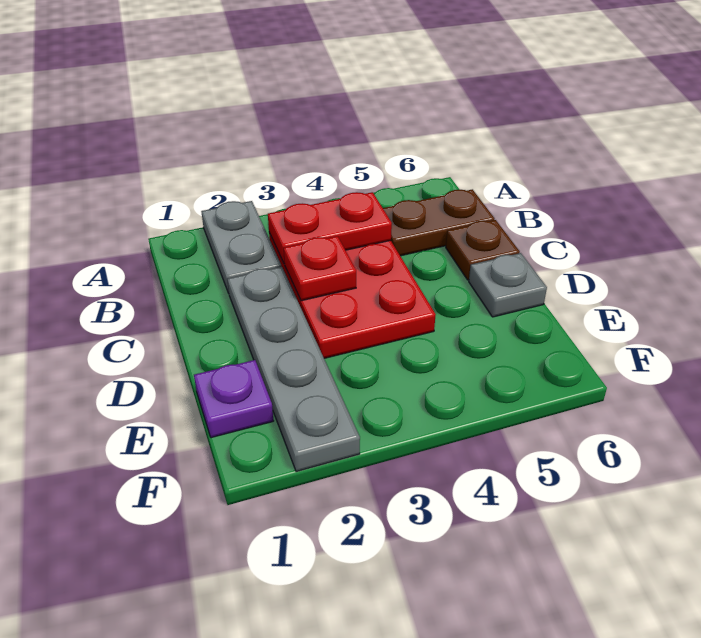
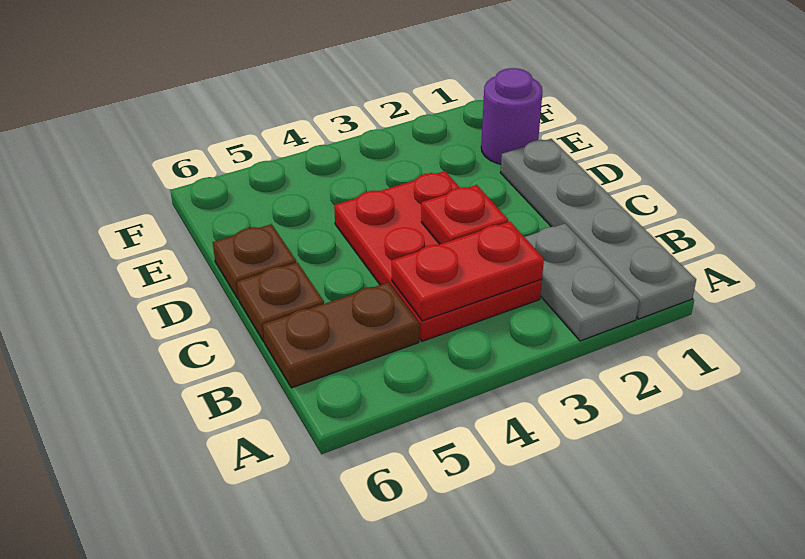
grey plate C2:F2 level 1 -> grey plate A1:D1 level 1
grey plate D6 level 1 -> brown plate D6 level 1
purple plate E1 level 1 -> purple round brick E1 level 1

